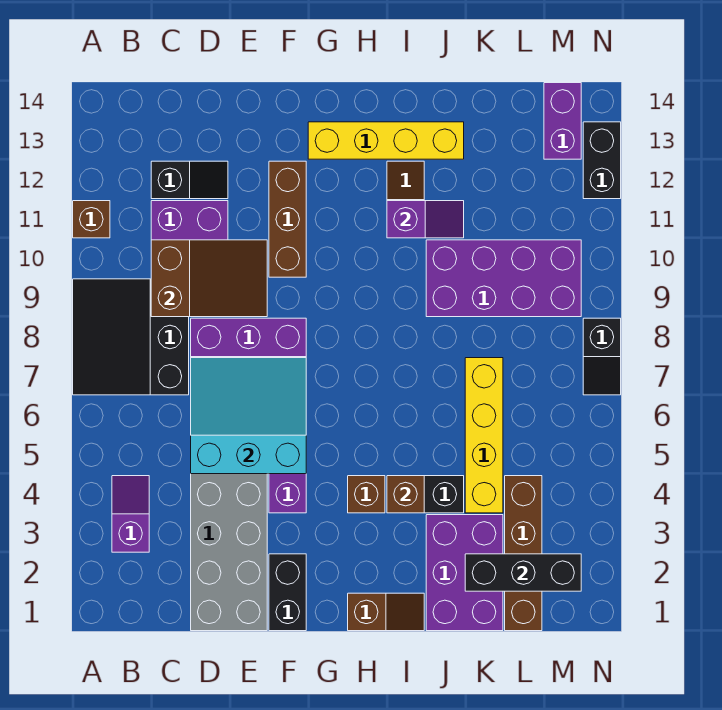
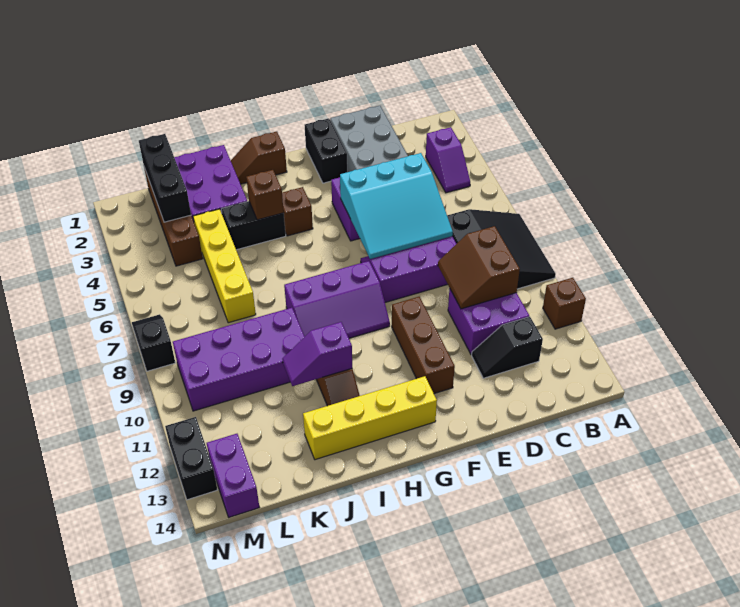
brown slope C9:E10 level 2 top C -> brown slope C9:D10 level 2 top C
none -> purple slope G8:I9 level 1 top 8
black brick K2:M2 level 2 -> black brick L1:L3 level 2

